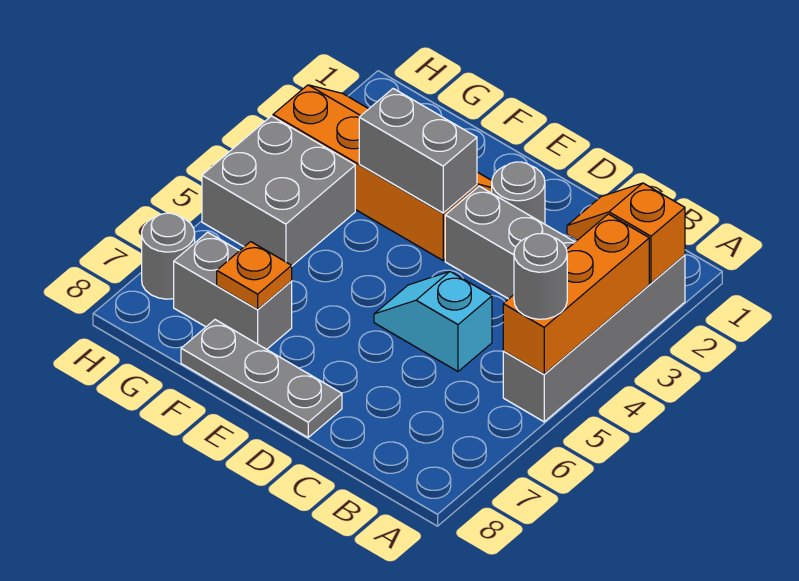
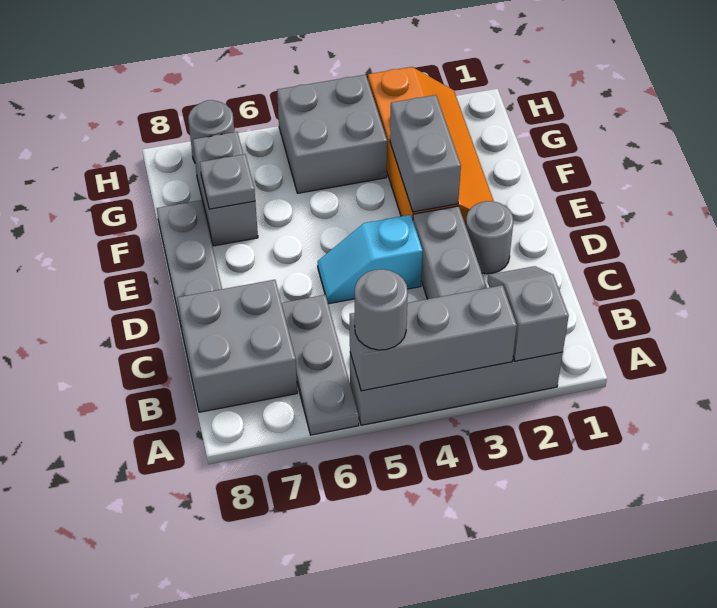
orange slope A2:B2 level 2 top A -> grey slope A2:B2 level 2 top A
orange brick A3:A5 level 2 -> grey brick A3:A5 level 2
none -> grey plate A6:C6 level 1
none -> grey brick B7:C8 level 1
cyan slope C5:D5 level 1 top C -> cyan slope D4:D5 level 1 top 4
orange plate F7 level 2 -> grey plate F7 level 2

